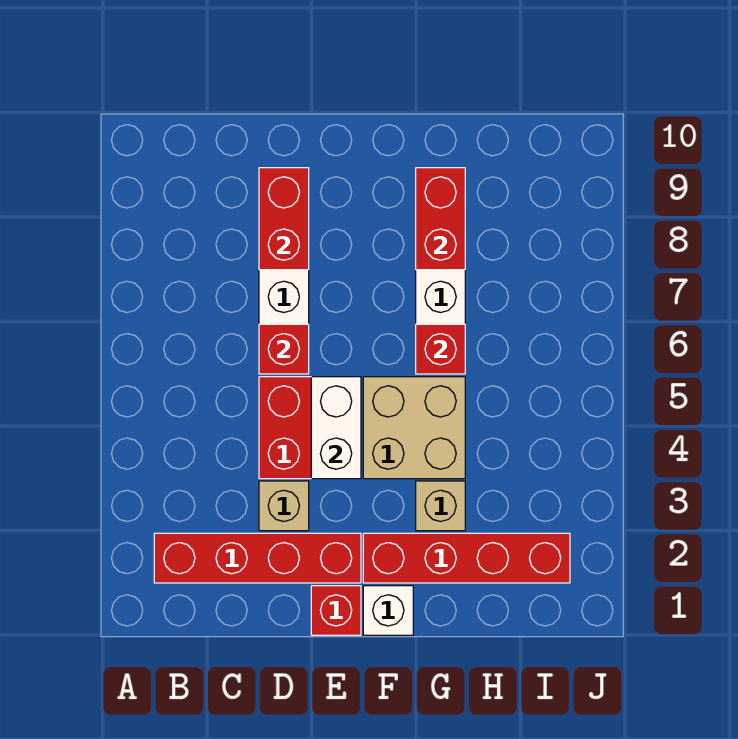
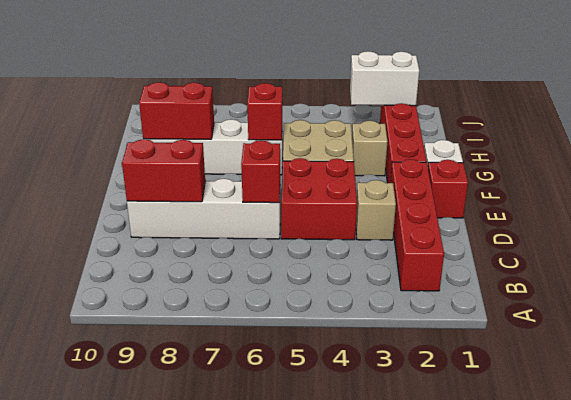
white brick E4:E5 level 2 -> white brick I2:I3 level 2

